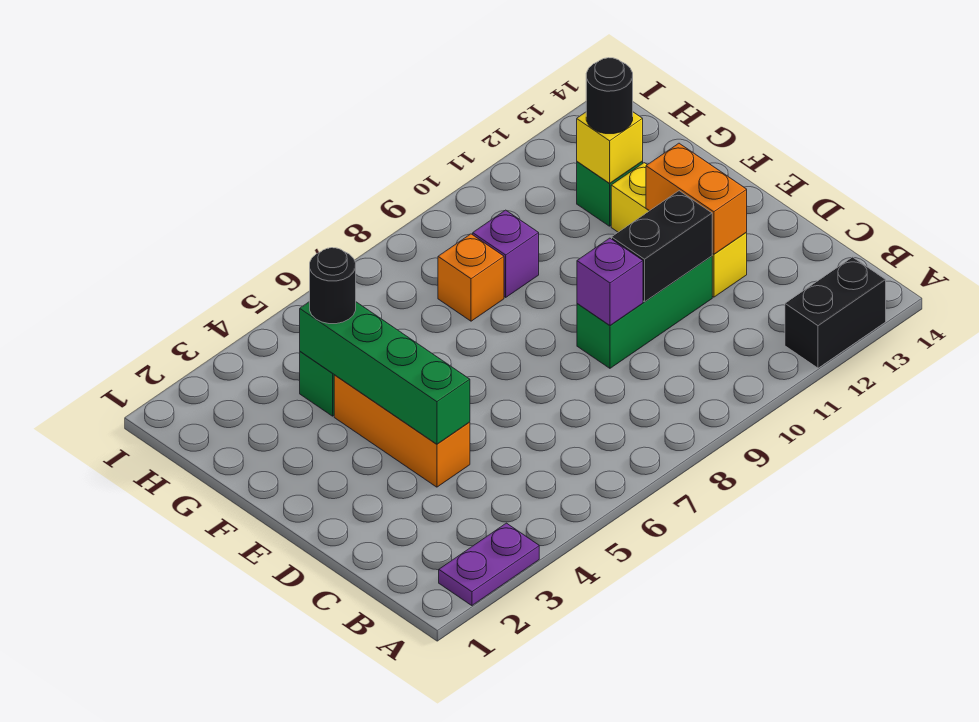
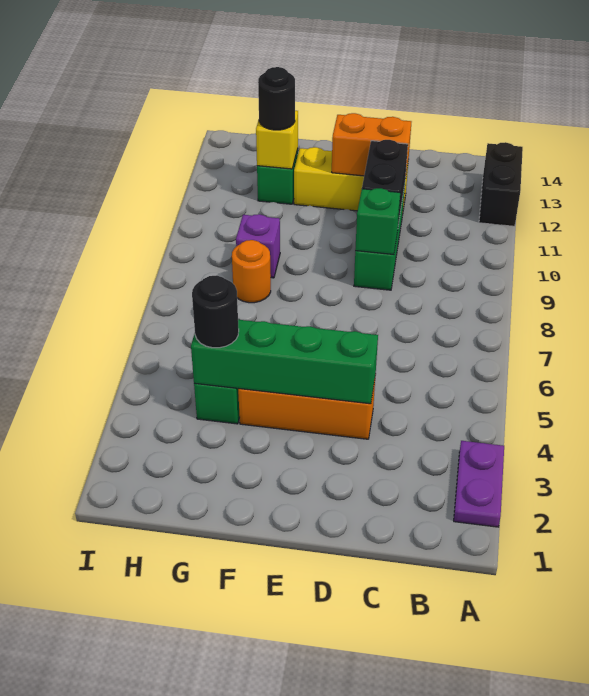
purple brick D9 level 2 -> green brick D9 level 2
orange brick G8 level 1 -> orange round brick G8 level 1

